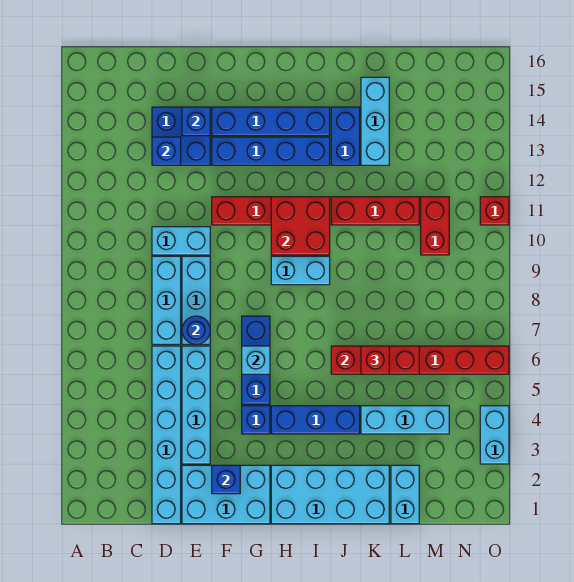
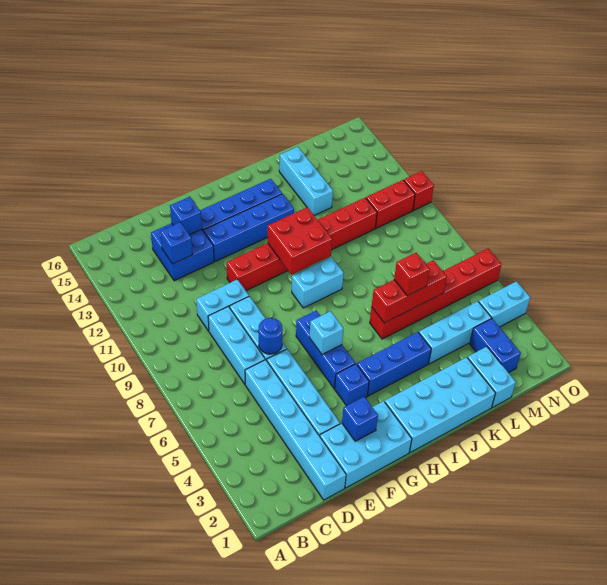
blue brick J13:J14 level 1 -> blue brick M2:M3 level 1
red brick M10:M11 level 1 -> red brick M11:N11 level 1
cyan brick O3:O4 level 1 -> cyan brick N4:O4 level 1

